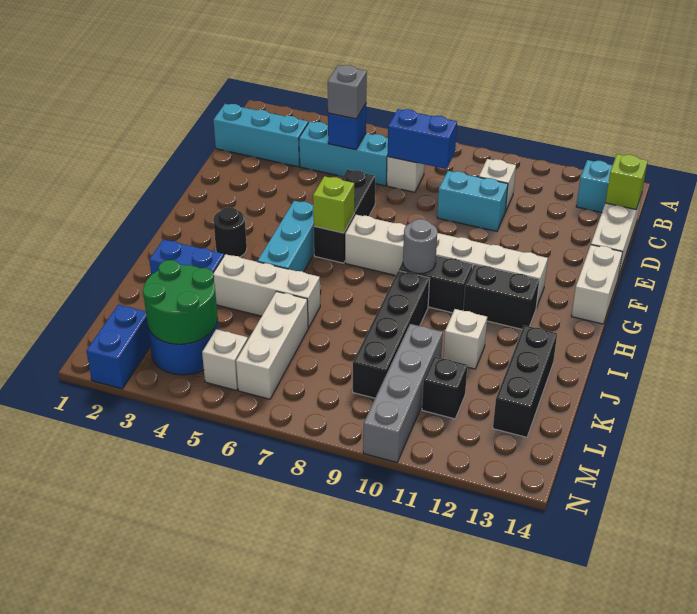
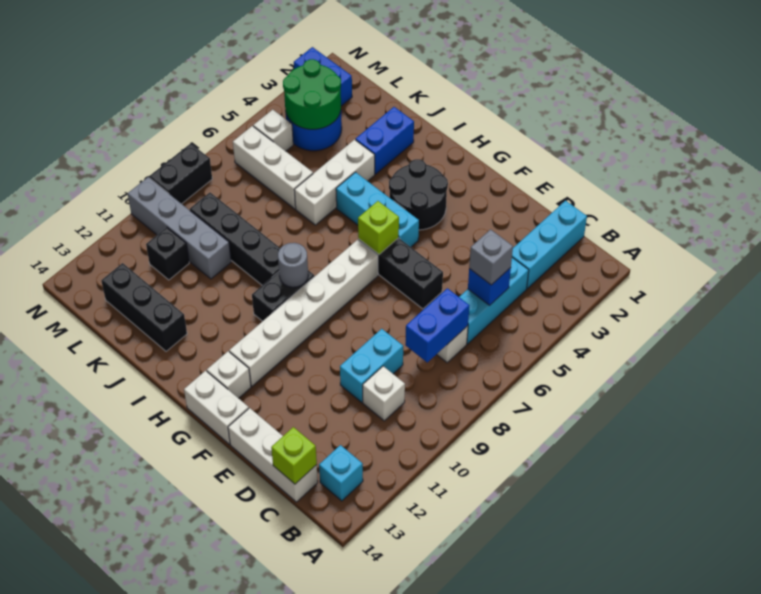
black round brick H3 level 1 -> black round brick G3:H4 level 1
black brick H11:H12 level 1 -> black brick N8:N9 level 1
white brick J11 level 1 -> white brick G13 level 1

